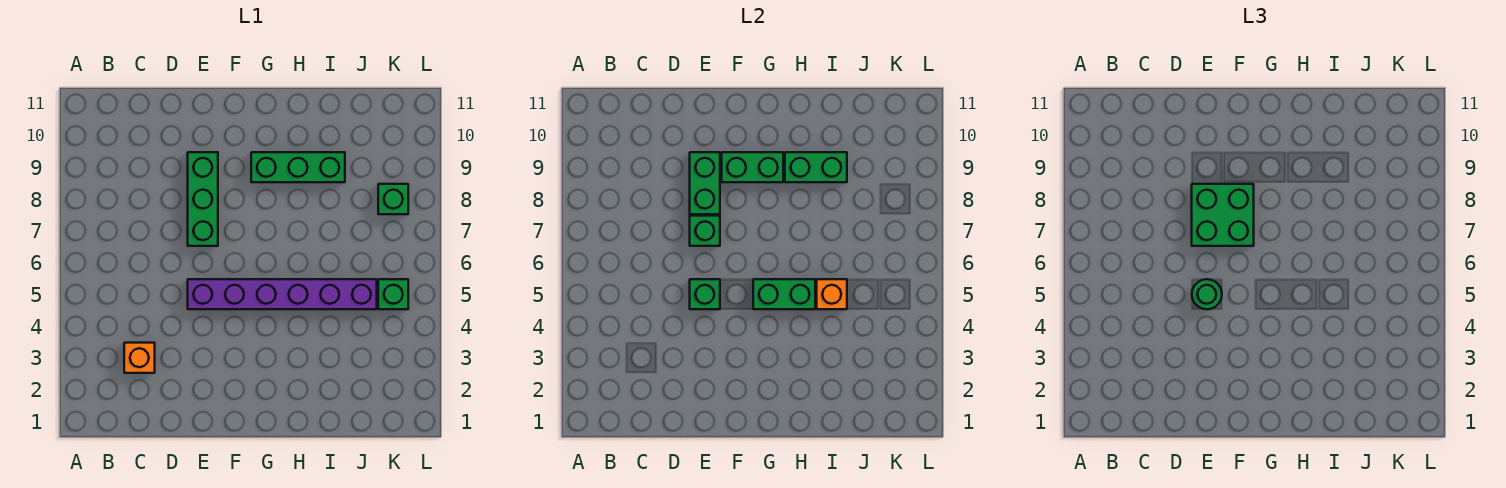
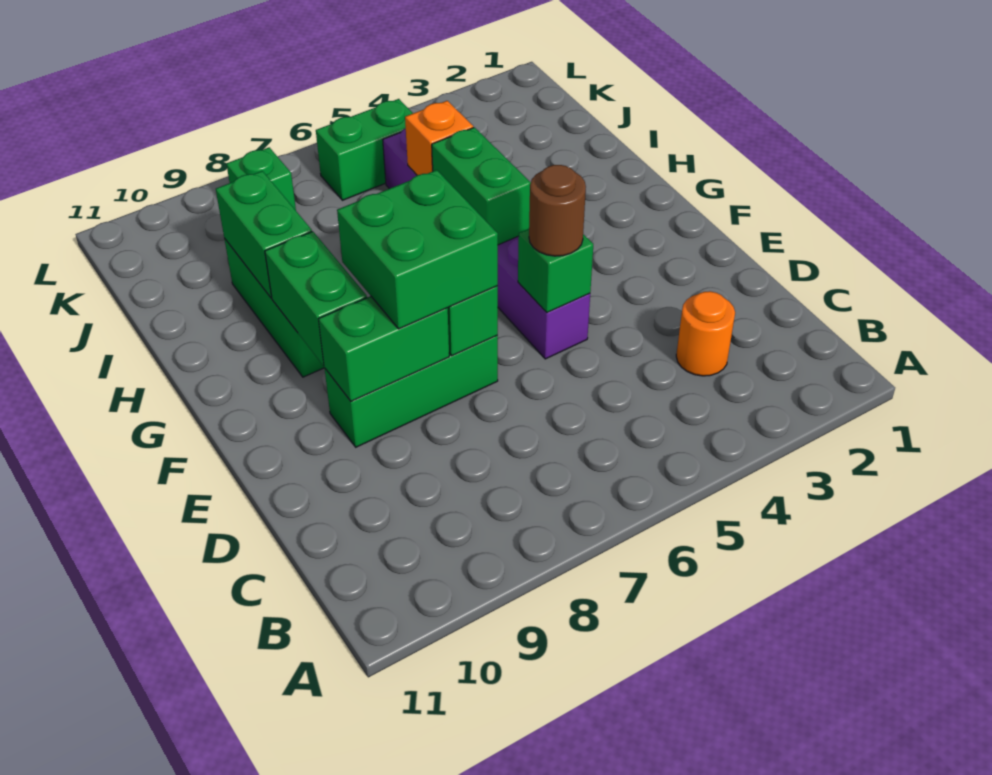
orange brick C3 level 1 -> orange round brick C3 level 1
green round brick E5 level 3 -> brown round brick E5 level 3
green brick K5 level 1 -> green brick K5:K6 level 1

